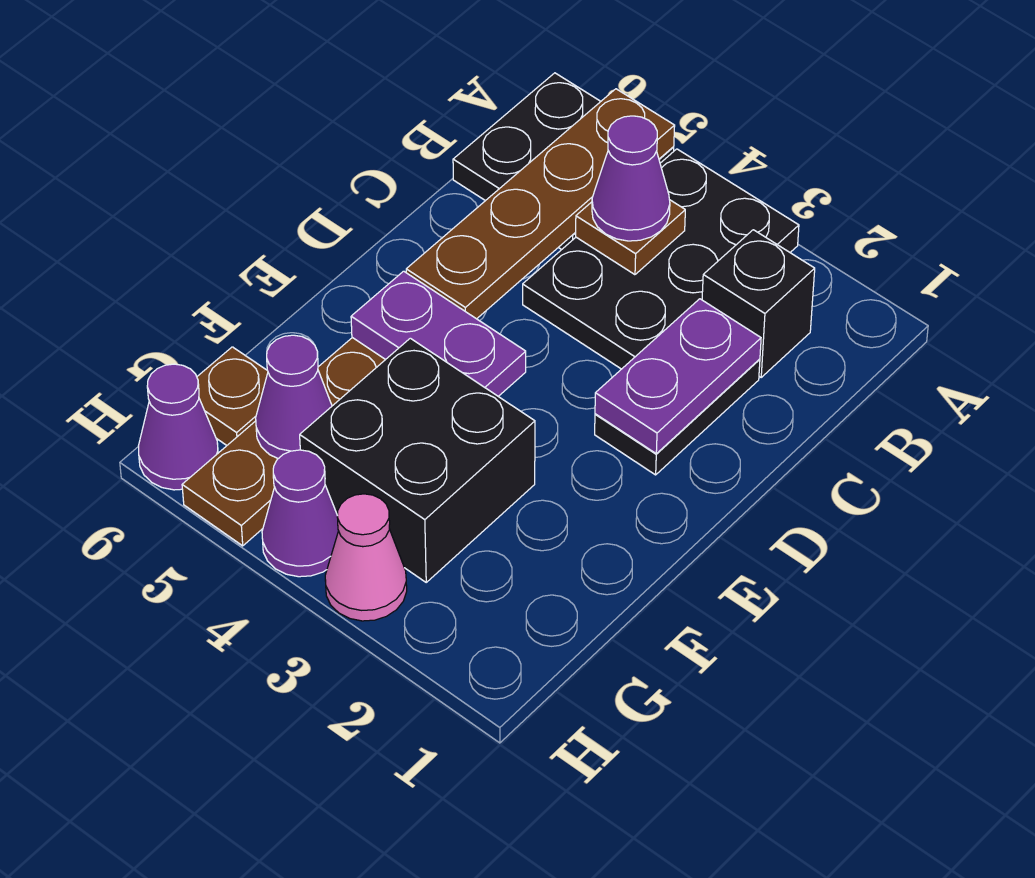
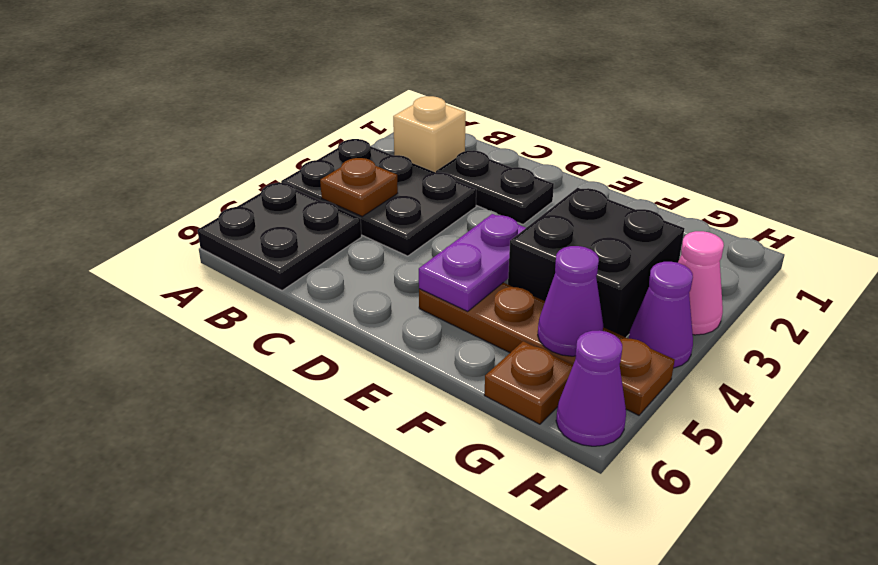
brown plate A5:D5 level 2 -> none
black brick B2 level 1 -> tan brick B2 level 1
purple cone B4 level 3 -> none
purple plate C2:D2 level 2 -> none

